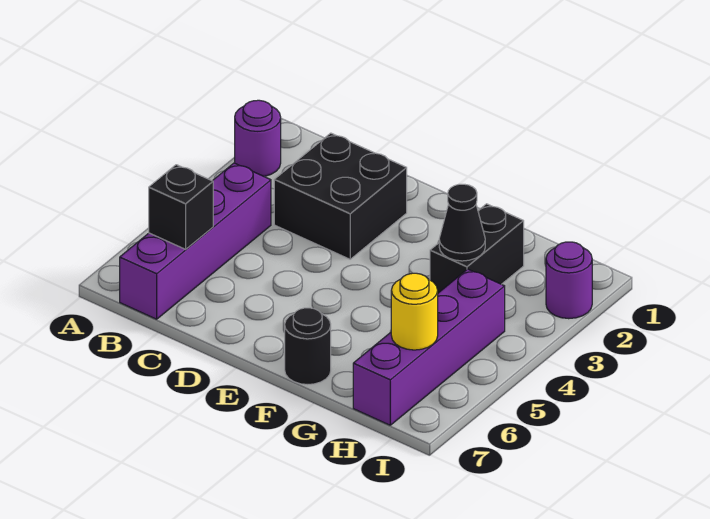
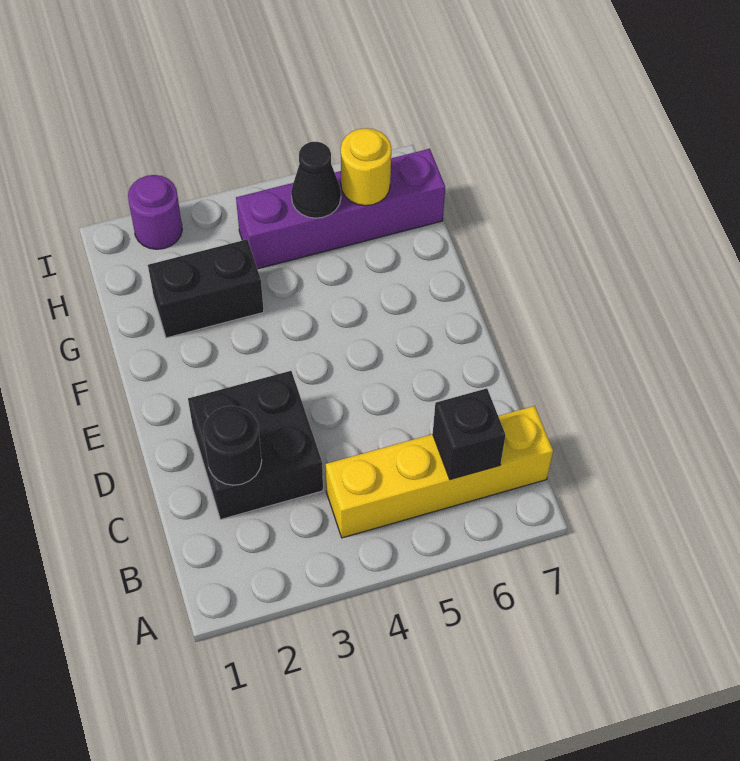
purple round brick A2 level 1 -> none
purple brick B4:B7 level 1 -> yellow brick B4:B7 level 1
black round brick F7 level 1 -> black round brick C2 level 2
black cone G3 level 2 -> black cone H5 level 2

